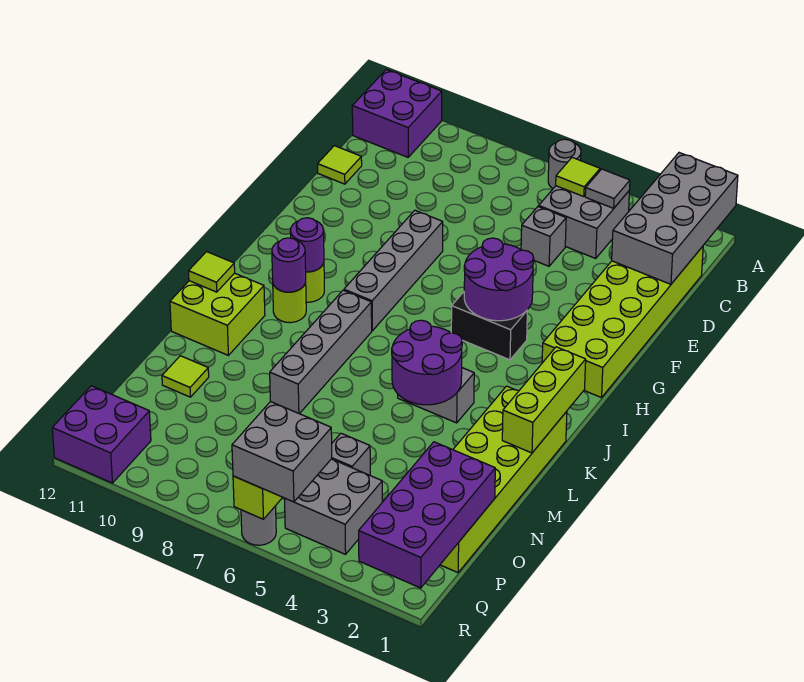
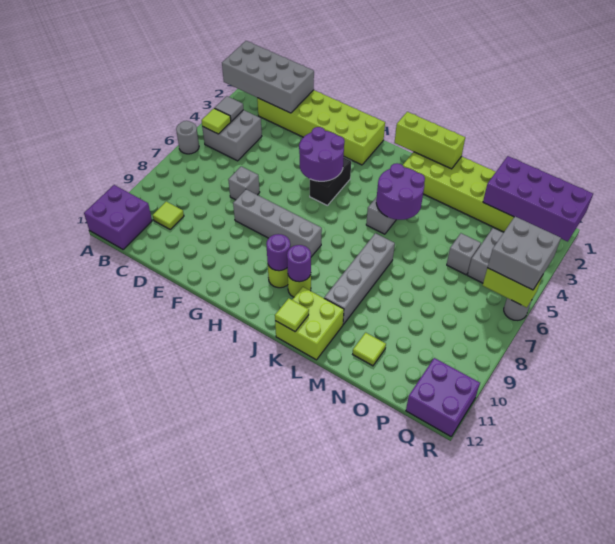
grey brick D5 level 1 -> grey brick E7 level 1
lime tile D12 level 1 -> lime tile C10 level 1
grey brick J8:M8 level 1 -> grey brick L7:L10 level 1

